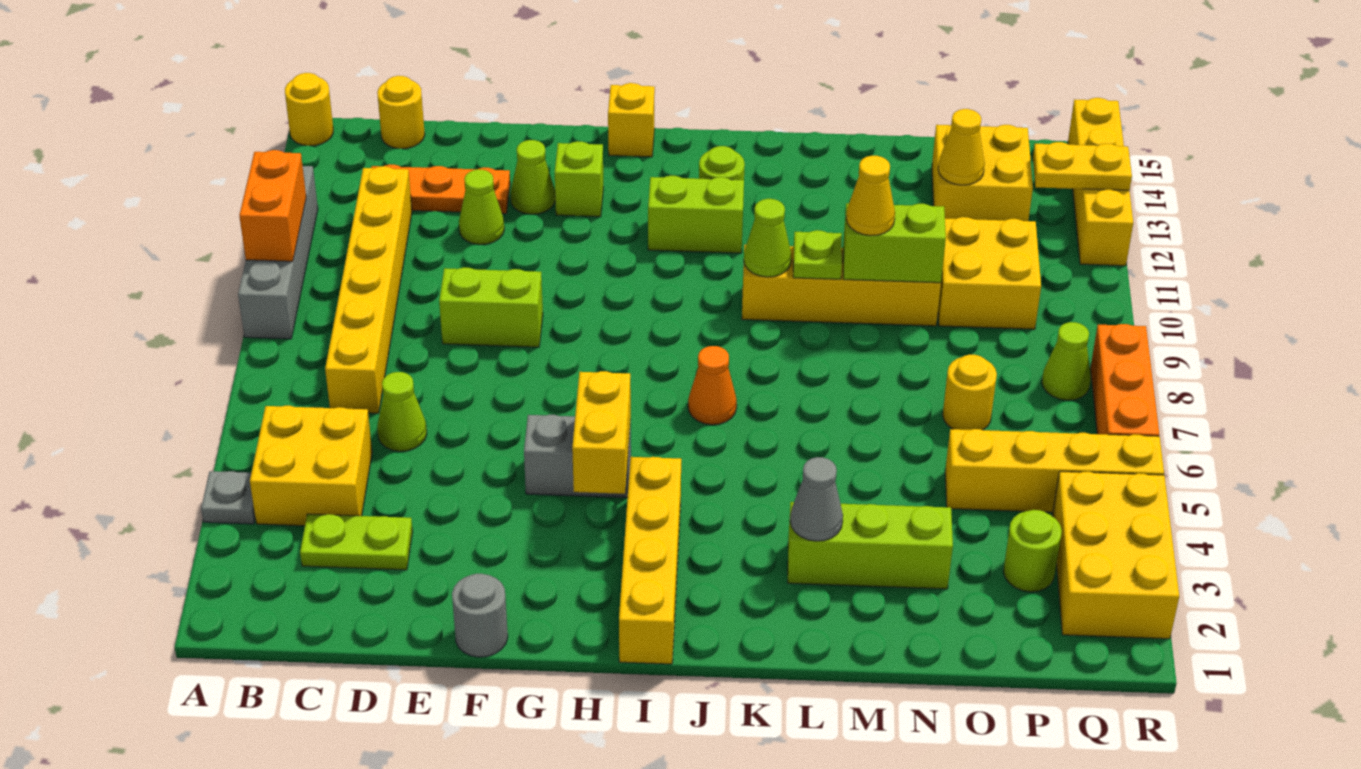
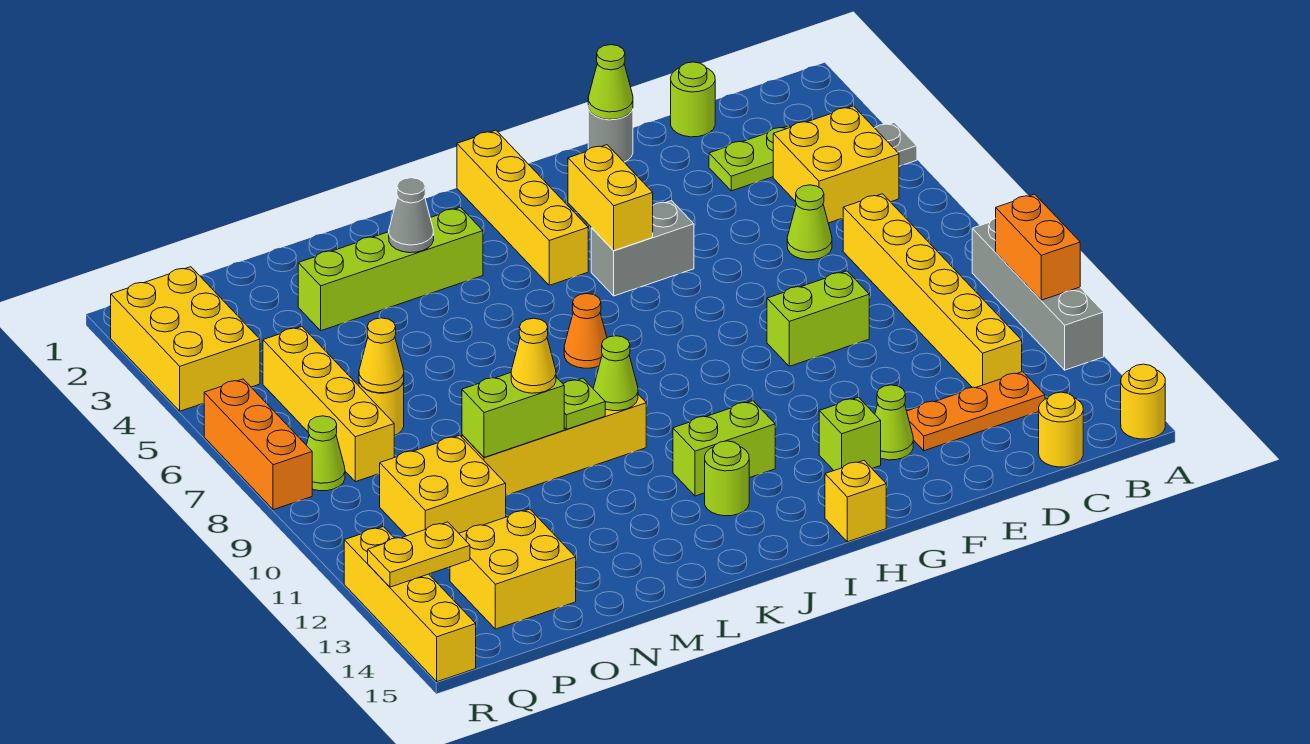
lime cone E12 level 1 -> lime cone F1 level 2
lime brick L3:N3 level 1 -> lime brick K3:N3 level 1
yellow brick O5:R5 level 1 -> yellow brick P5:P8 level 1
yellow cone O13 level 2 -> yellow cone O7 level 2
lime round brick P3 level 1 -> lime round brick D1 level 1

